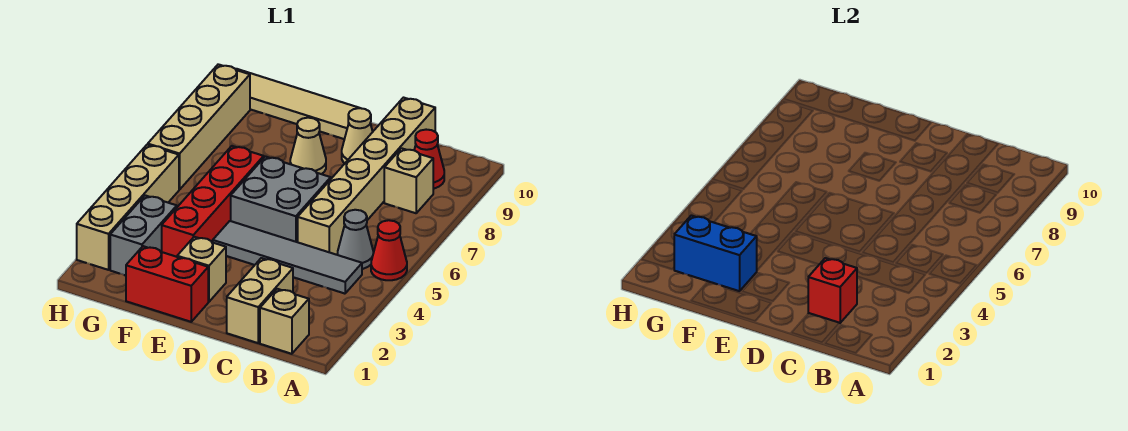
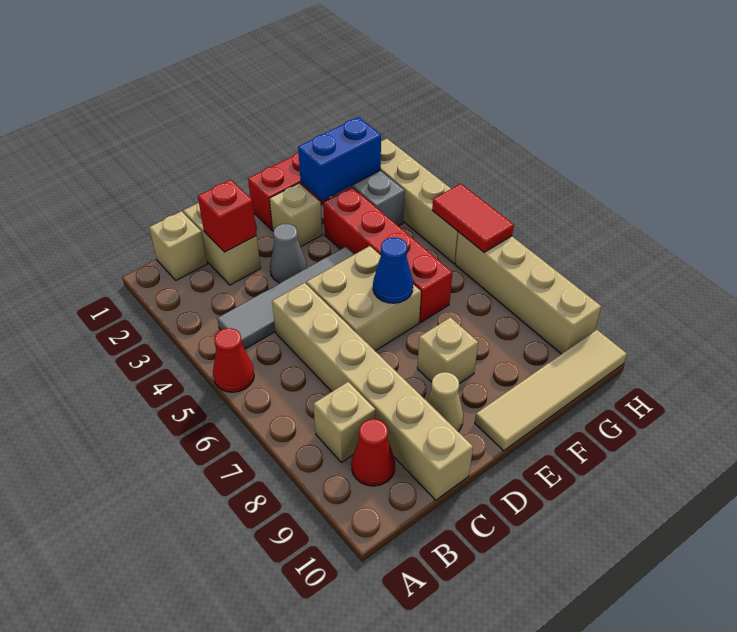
grey cone B5 level 1 -> grey cone D3 level 1
grey brick D5:E6 level 1 -> tan brick D5:E6 level 1
none -> blue cone E6 level 2
tan cone E8 level 1 -> tan brick E8 level 1
none -> red tile H5:H6 level 2

